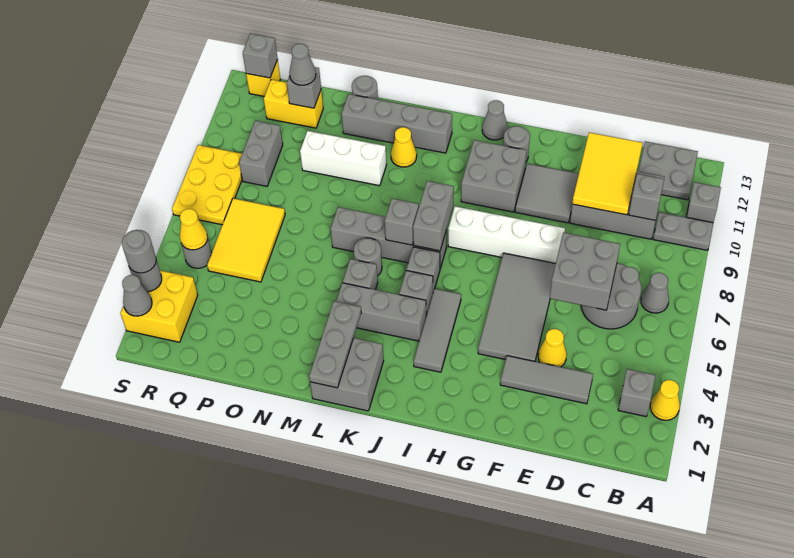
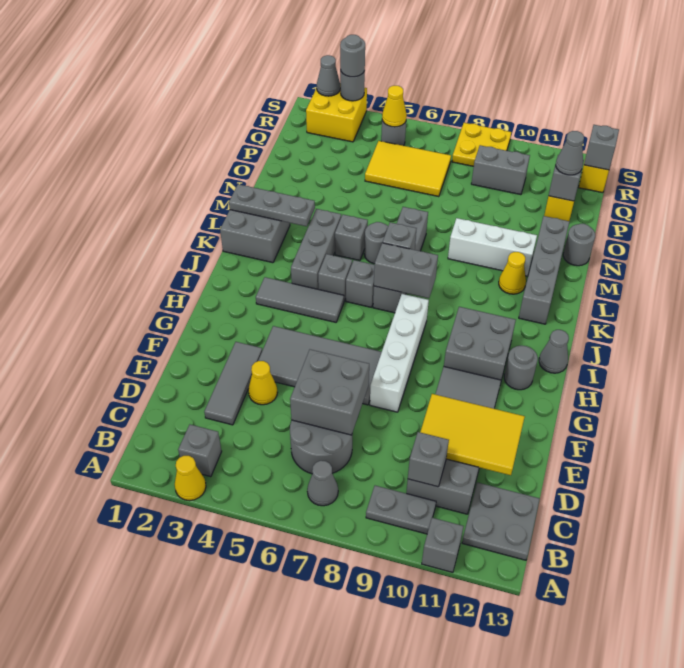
grey plate A10:B10 level 1 -> grey plate B9:B10 level 1
white brick M10:O10 level 1 -> white brick M9:M11 level 1
yellow plate R7:S9 level 1 -> yellow plate R8:S9 level 1

